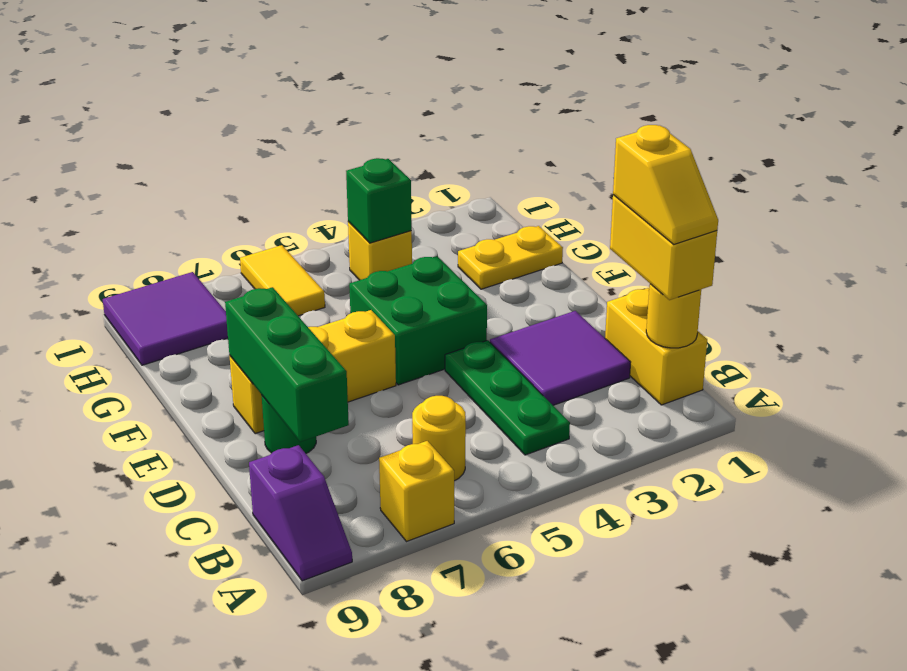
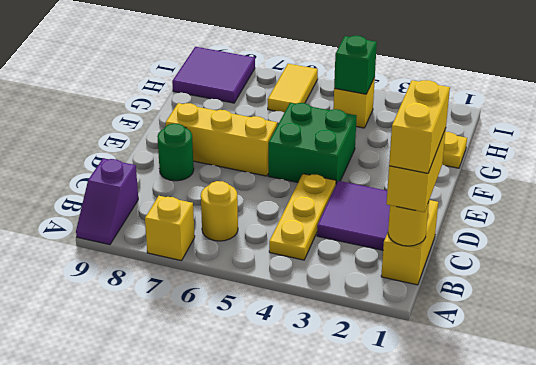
yellow slope B1:C1 level 4 top C -> yellow brick B1:C1 level 4
green plate B4:D4 level 1 -> yellow plate B4:D4 level 1
green brick C8:E8 level 2 -> none

